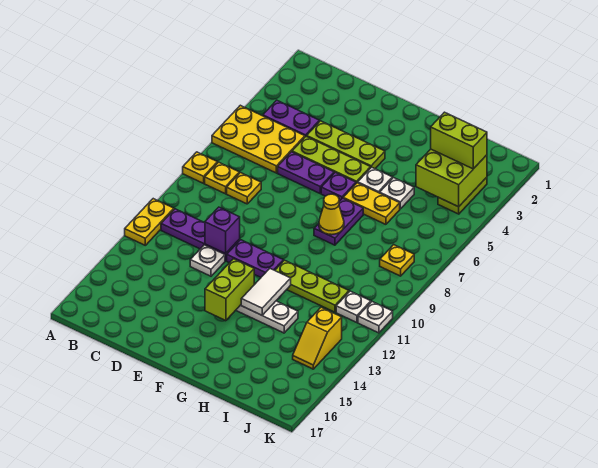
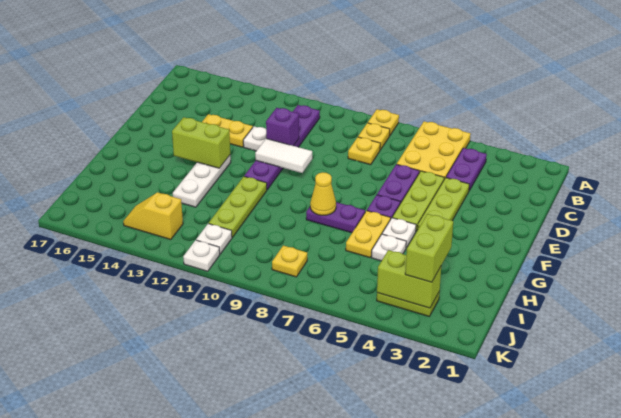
yellow plate A11:A12 level 1 -> yellow plate D13:D14 level 1
white tile G12:G13 level 2 -> white tile E10:E11 level 2
lime brick I3:J4 level 2 -> lime brick J3:J4 level 2

